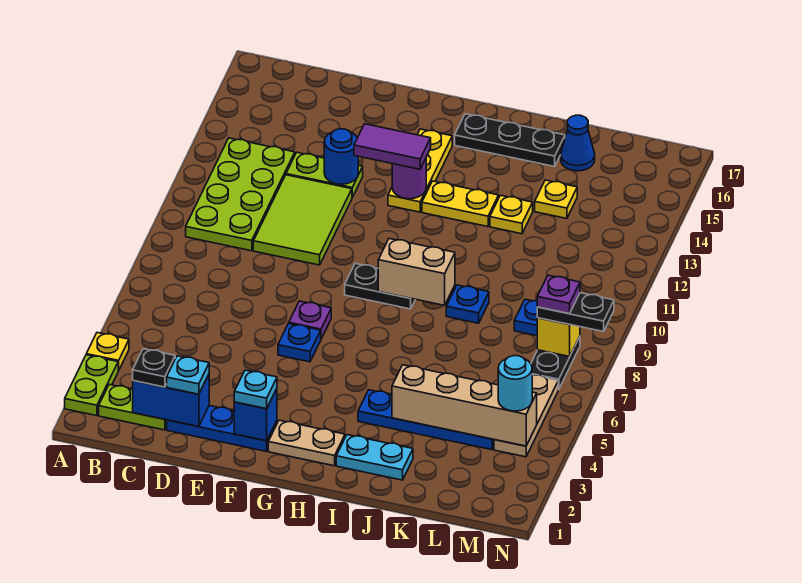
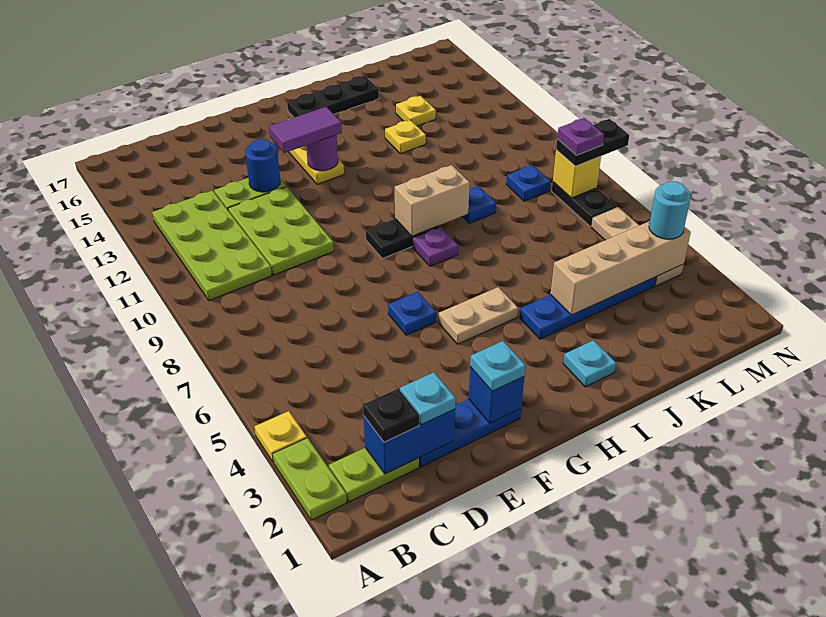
lime tile D10:E12 level 1 -> lime plate D10:E12 level 1
purple plate F7 level 1 -> purple plate H8 level 1
tan plate G2:H2 level 1 -> tan plate G5:H5 level 1
yellow plate H13:I13 level 1 -> none
cyan plate I2:J2 level 1 -> cyan plate I2 level 1
blue cone K16 level 1 -> none

